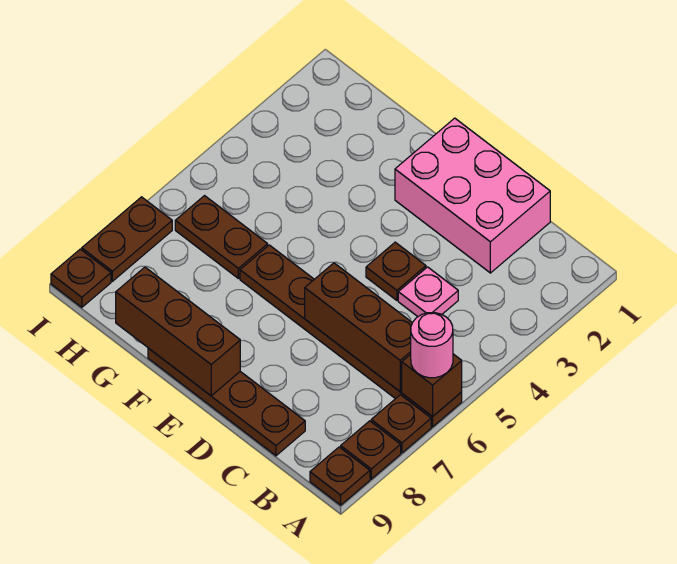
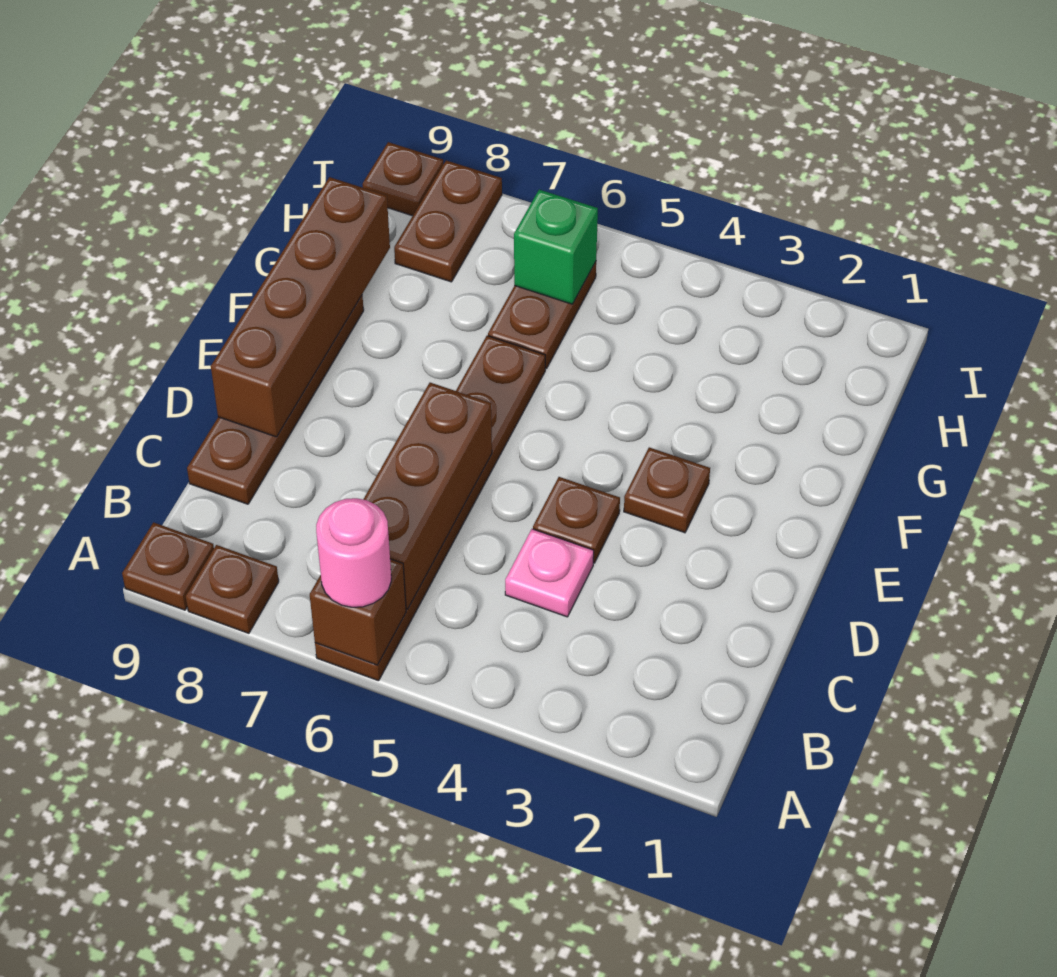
brown plate A7 level 1 -> brown plate E3 level 1
pink brick C1:E2 level 1 -> none
brown brick E9:G9 level 2 -> brown brick D9:G9 level 2
none -> green brick H6 level 2
brown plate I7:I8 level 1 -> brown plate H8:I8 level 1

